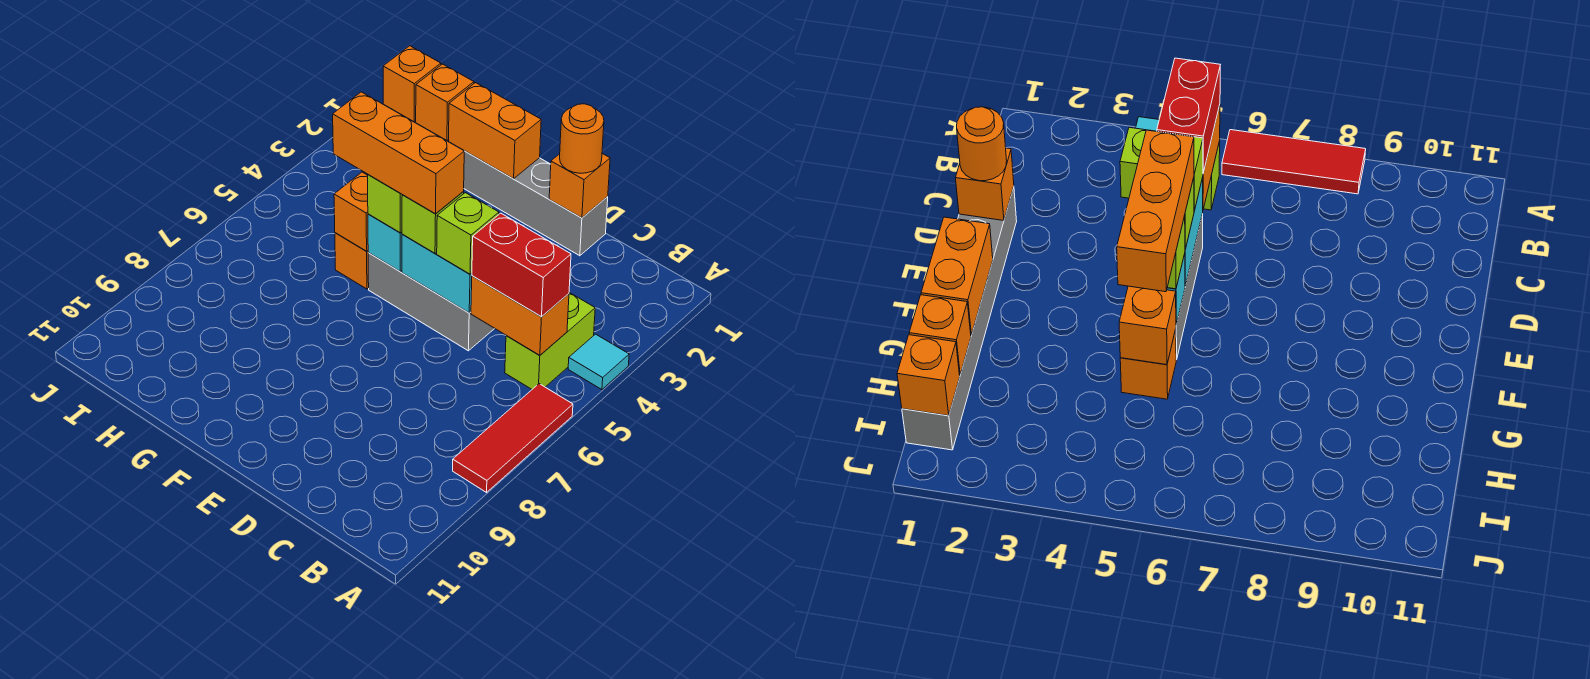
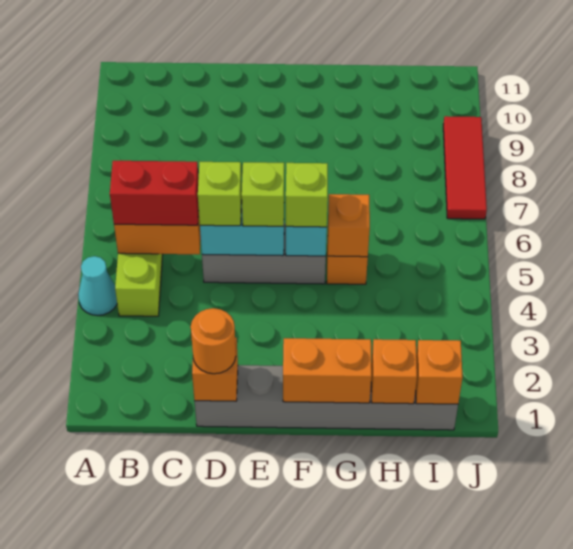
cyan tile A4 level 1 -> cyan cone A4 level 1
red tile A6:A8 level 1 -> red tile J7:J9 level 1
orange brick E5:G5 level 4 -> none

